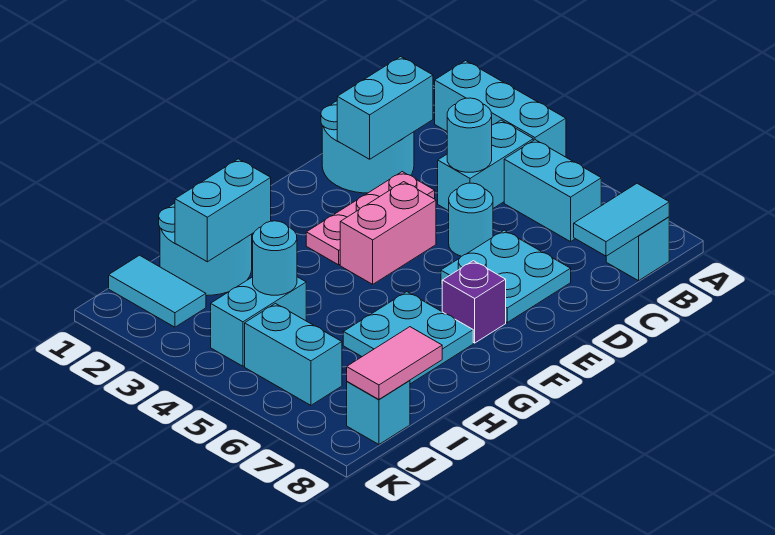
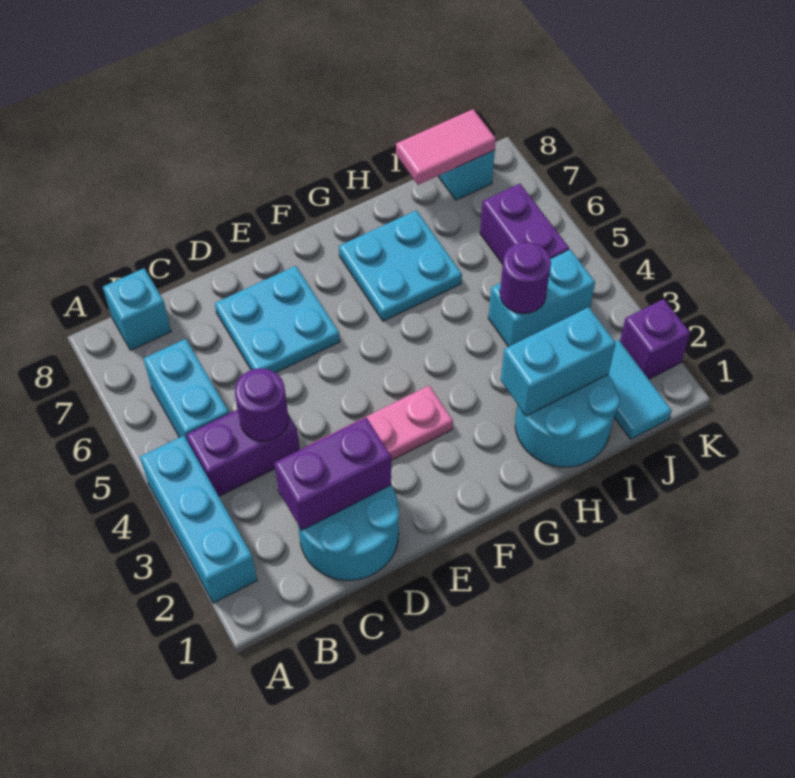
cyan brick B4:C4 level 1 -> purple brick B4:C4 level 1
cyan tile B8:C8 level 2 -> none
cyan brick C2:D2 level 2 -> purple brick C2:D2 level 2
cyan round brick C4 level 2 -> purple round brick C4 level 2
cyan round brick D5 level 1 -> none
pink brick E4:F4 level 1 -> none
purple brick F7 level 1 -> purple brick K2 level 1
cyan round brick I4 level 2 -> purple round brick I4 level 2
cyan brick J5:J6 level 1 -> purple brick J5:J6 level 1

